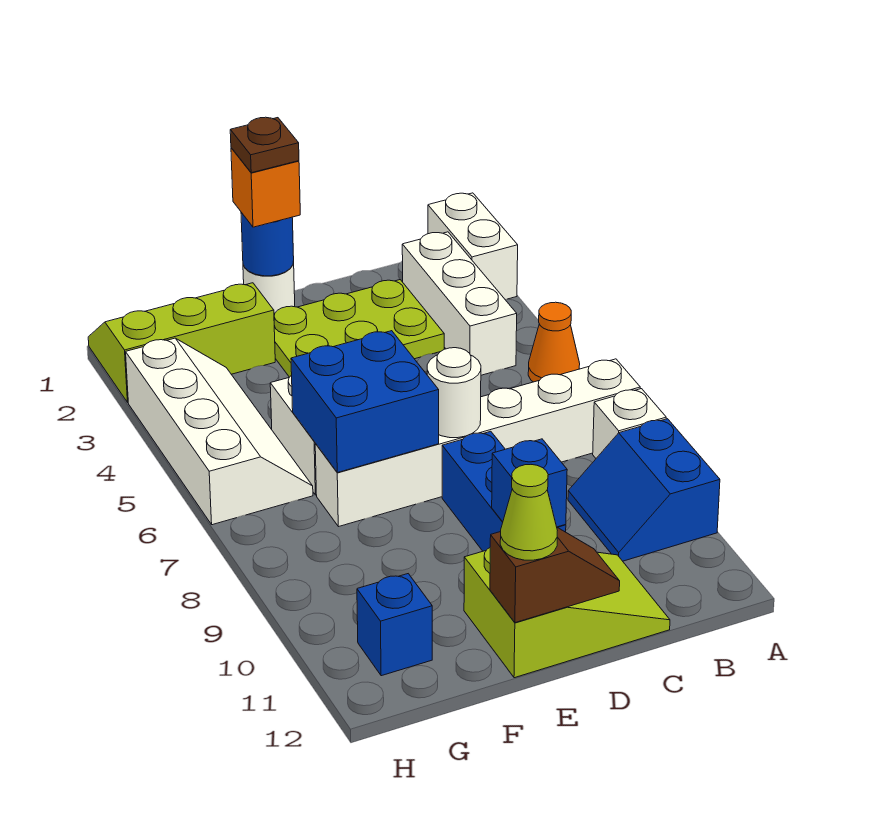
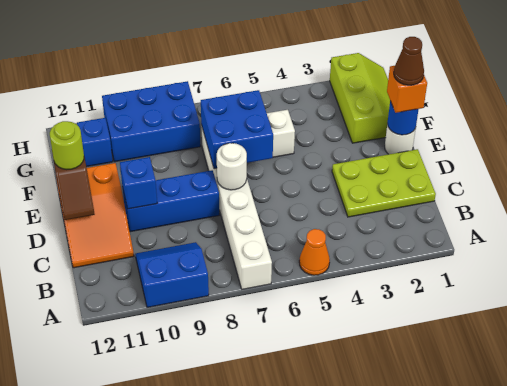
white brick A1:A2 level 1 -> none
white brick A8 level 1 -> none
white brick B2:B4 level 1 -> none
lime plate C2:E3 level 1 -> lime plate C1:D3 level 1
lime slope C11:E12 level 1 top E -> orange slope C11:E12 level 1 top E
brown plate E1 level 4 -> brown cone E1 level 4
lime cone E12 level 3 -> lime round brick E12 level 3
white slope G3:H6 level 1 top H -> none
none -> blue brick G8:H10 level 1

